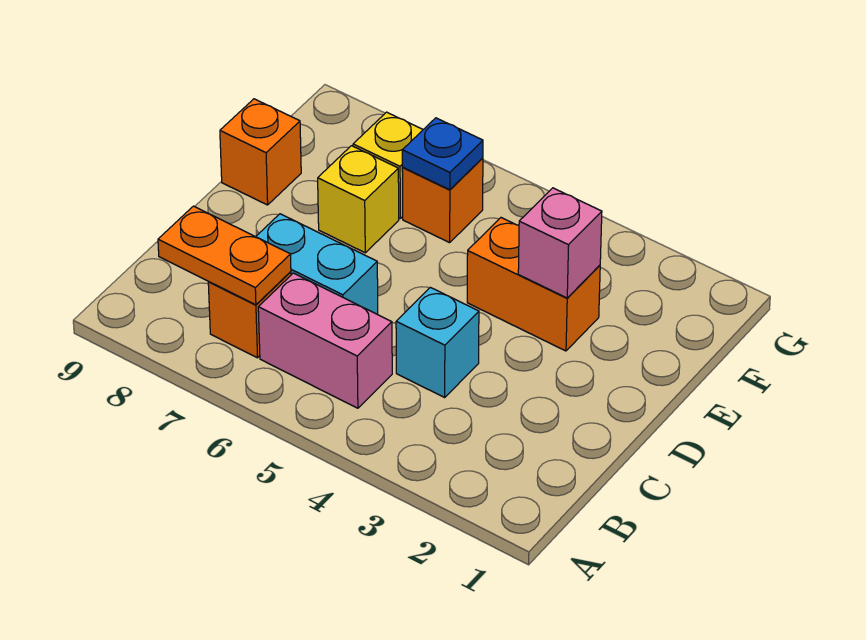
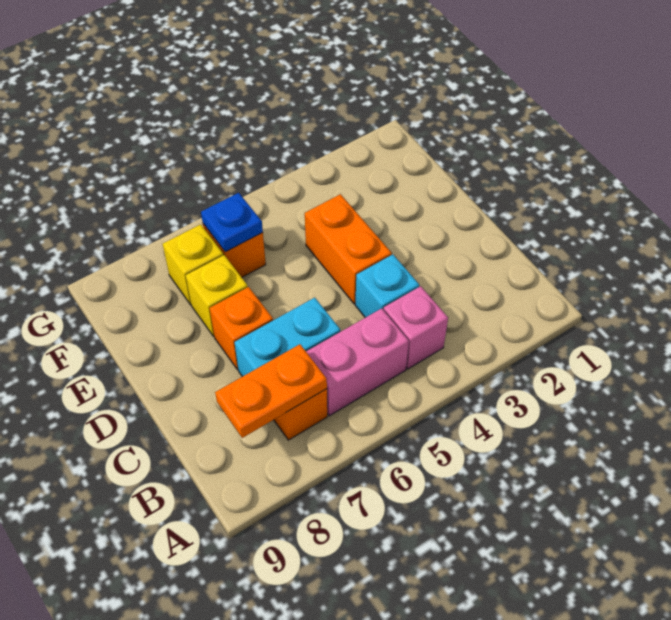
orange brick E3:E4 level 1 -> orange brick D4:E4 level 1
pink brick E3 level 2 -> pink brick B4 level 1
orange brick E9 level 1 -> orange brick D7 level 1

